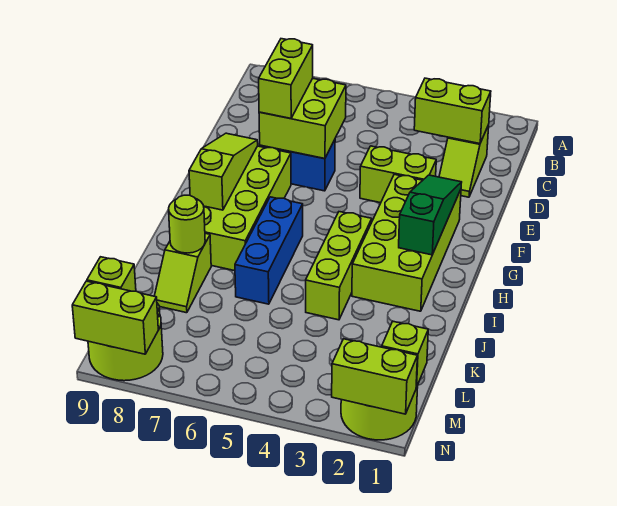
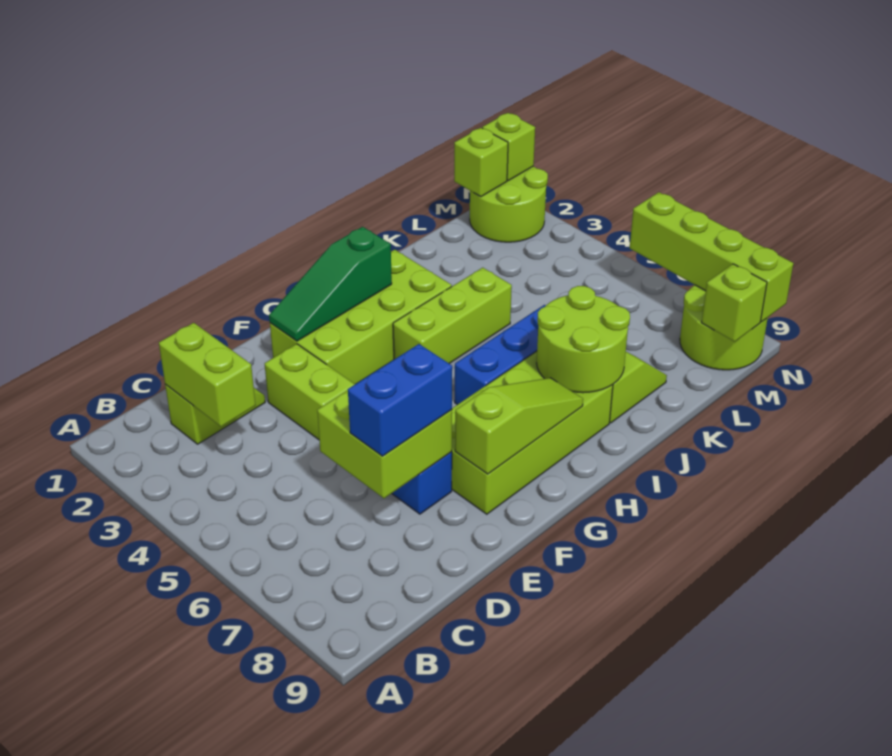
lime brick D7:E7 level 3 -> blue brick D7:E7 level 3
lime slope F8:H8 level 2 top H -> lime slope F8:H8 level 2 top F
lime round brick J8 level 2 -> lime round brick I7:J8 level 2
lime brick N1:N2 level 2 -> lime brick N1 level 2
lime brick N8:N9 level 2 -> lime brick N6:N9 level 2

